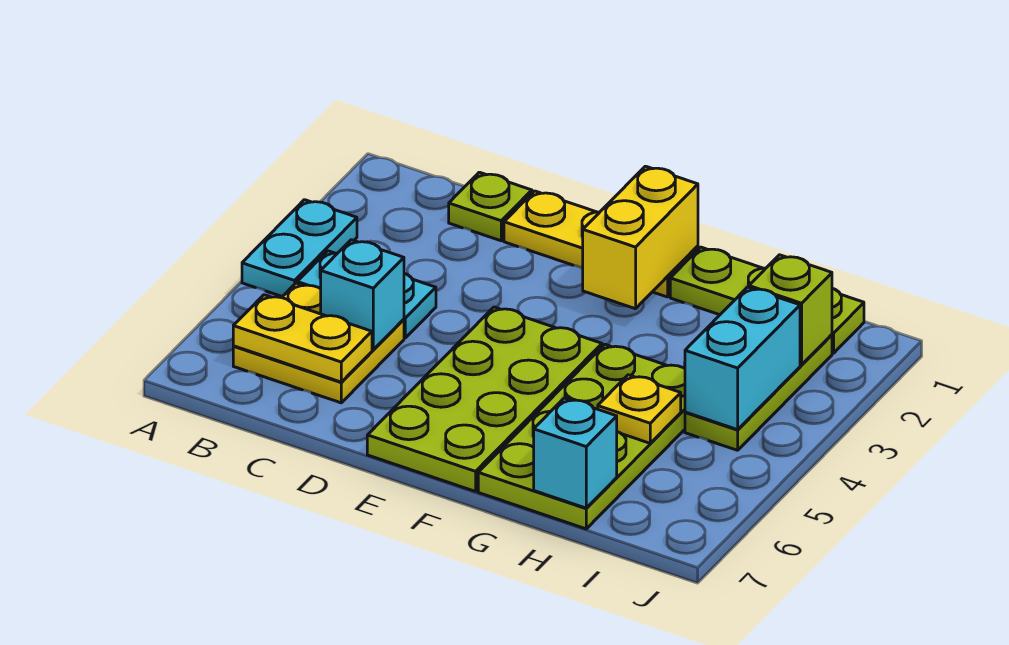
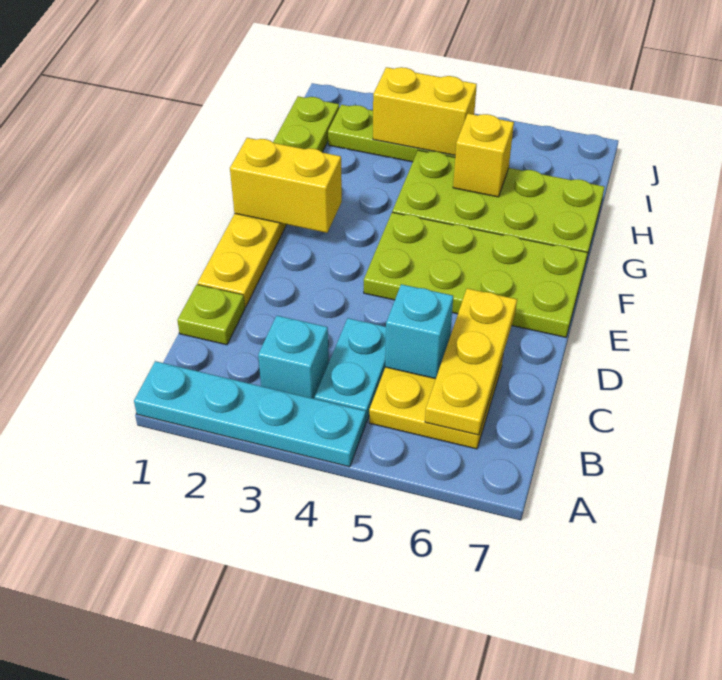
cyan plate A3:A4 level 1 -> cyan plate A1:A4 level 1
yellow plate B6:C6 level 2 -> yellow plate B6:D6 level 2
yellow plate H5 level 2 -> yellow brick H5 level 2
cyan brick H7 level 2 -> cyan brick B3 level 1
lime brick I2 level 2 -> none
cyan brick I3:I4 level 2 -> yellow brick I3:I4 level 2

